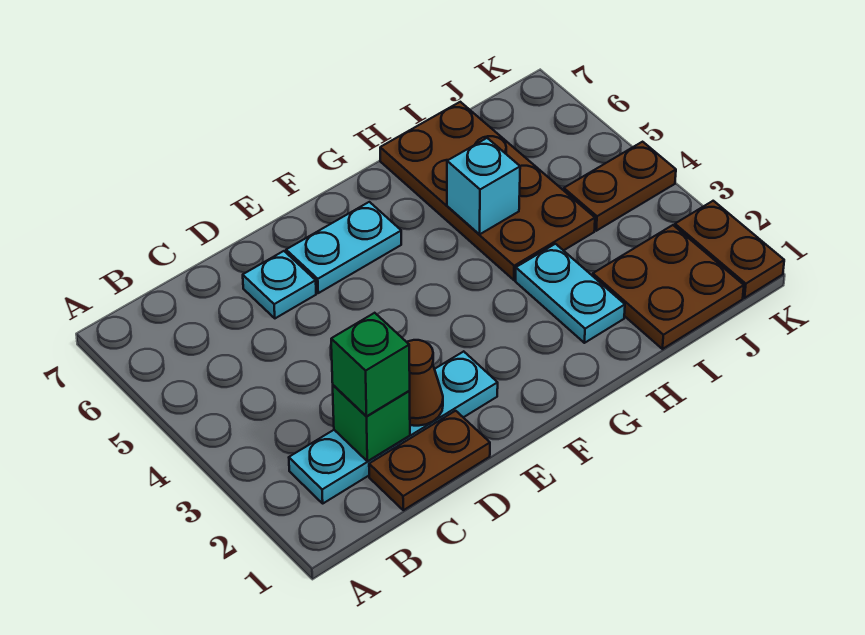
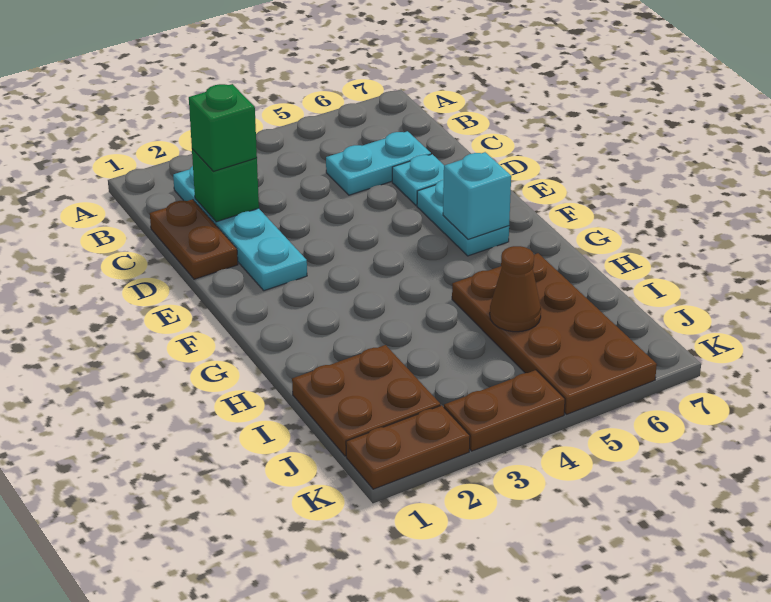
brown cone D2 level 2 -> brown cone I5 level 2
cyan plate H2:H3 level 1 -> cyan plate C5:C6 level 1
brown plate H4:I7 level 1 -> brown plate H5:K6 level 1
cyan brick H5 level 2 -> cyan brick F6 level 2
brown plate J4:K4 level 1 -> brown plate K3:K4 level 1

